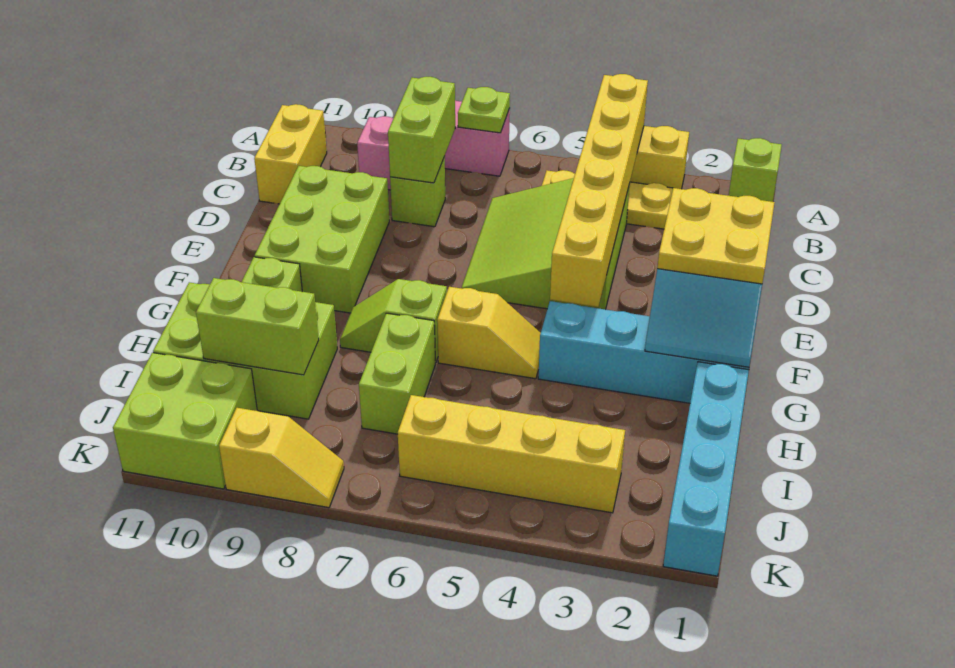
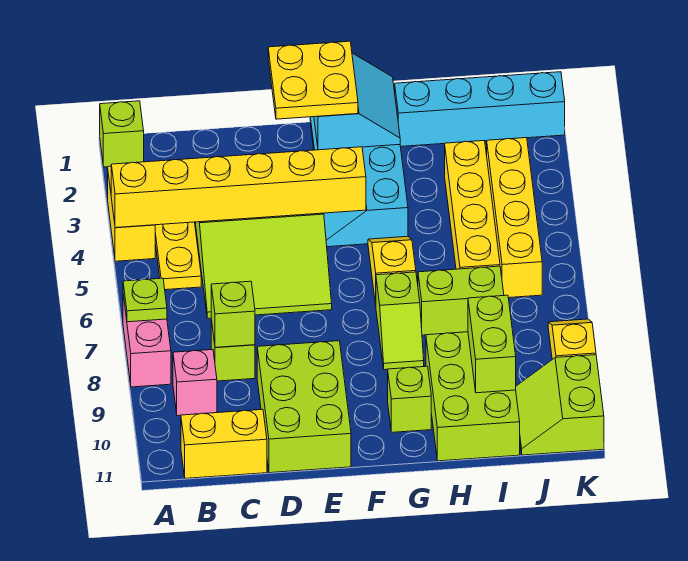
lime brick B8:C8 level 2 -> lime brick C8 level 2
lime brick D9:F10 level 1 -> lime brick D9:E11 level 1
none -> yellow brick I3:I6 level 1
lime brick J10:K11 level 1 -> lime slope J10:K11 level 1 top K

